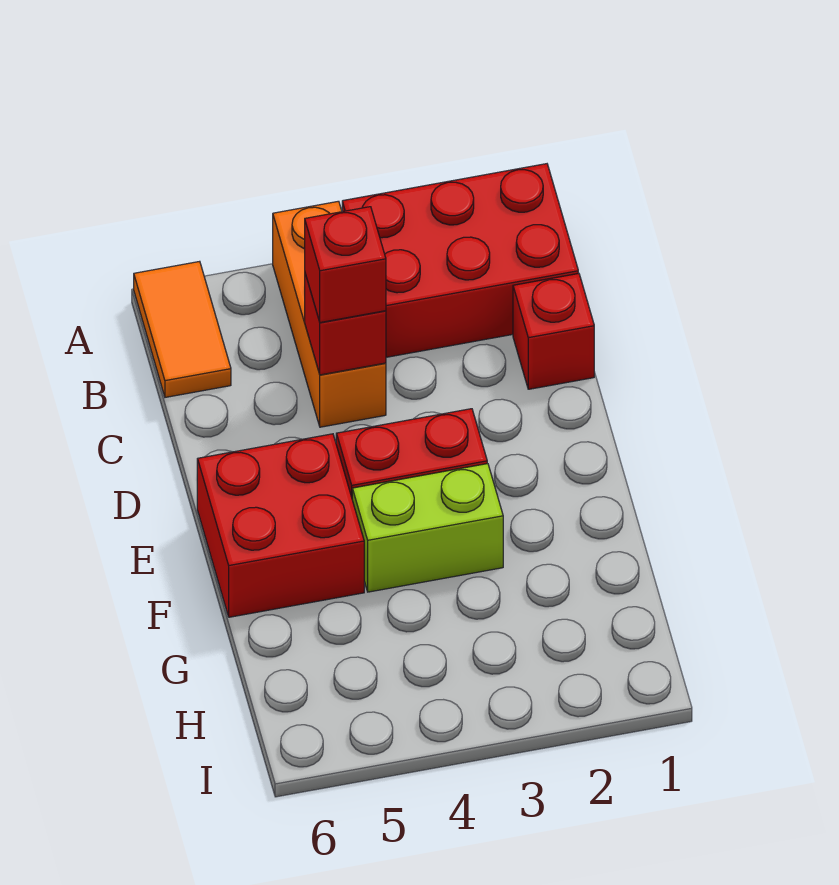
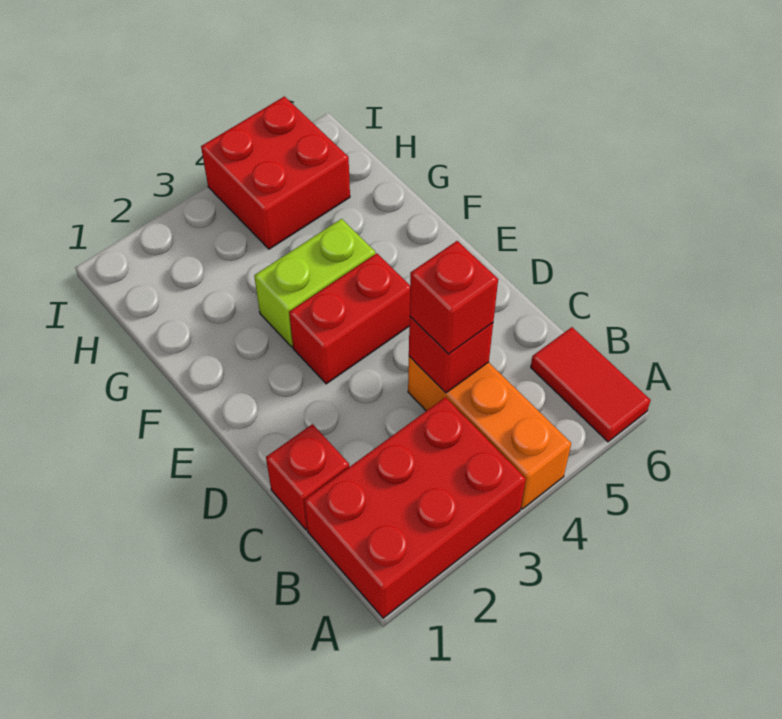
orange tile A6:B6 level 1 -> red tile A6:B6 level 1
red brick E5:F6 level 1 -> red brick H4:I5 level 1

